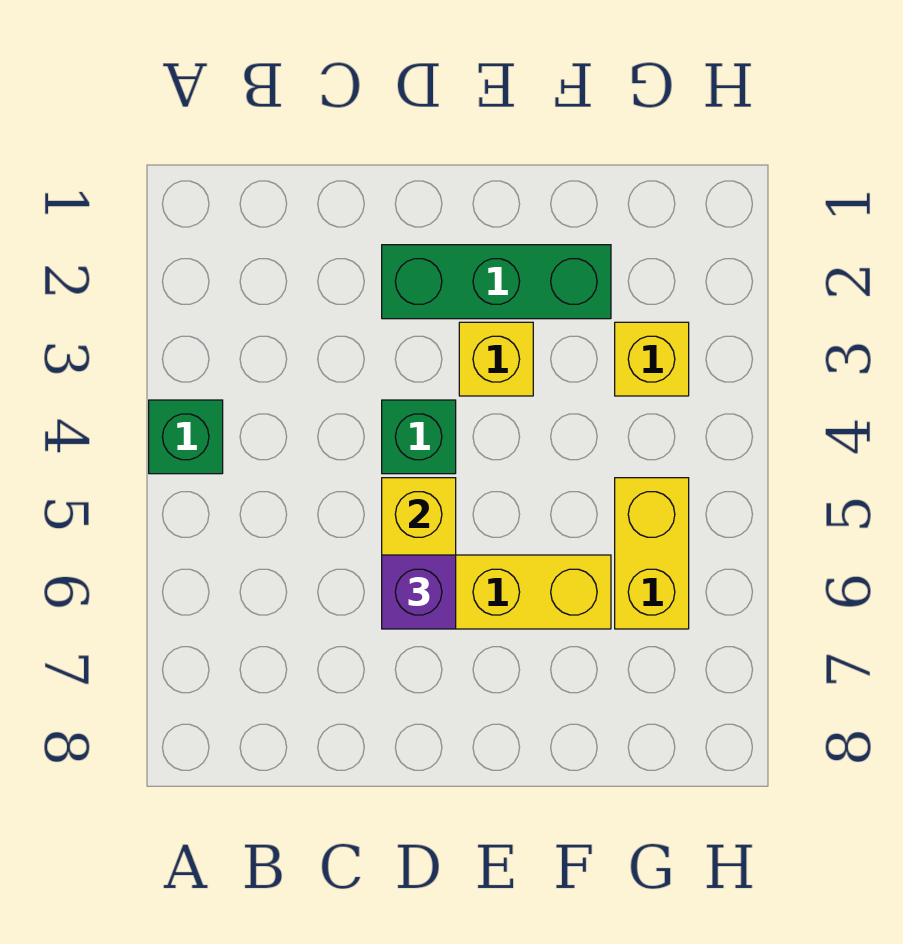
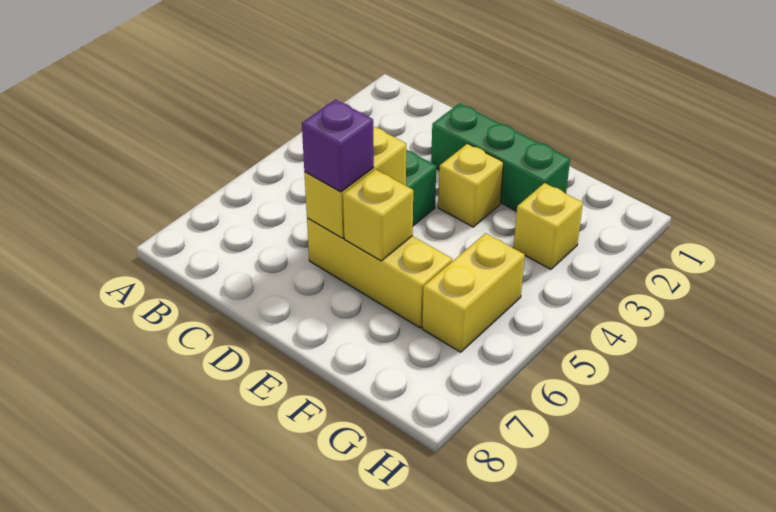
green brick A4 level 1 -> none
none -> yellow brick E6 level 2

